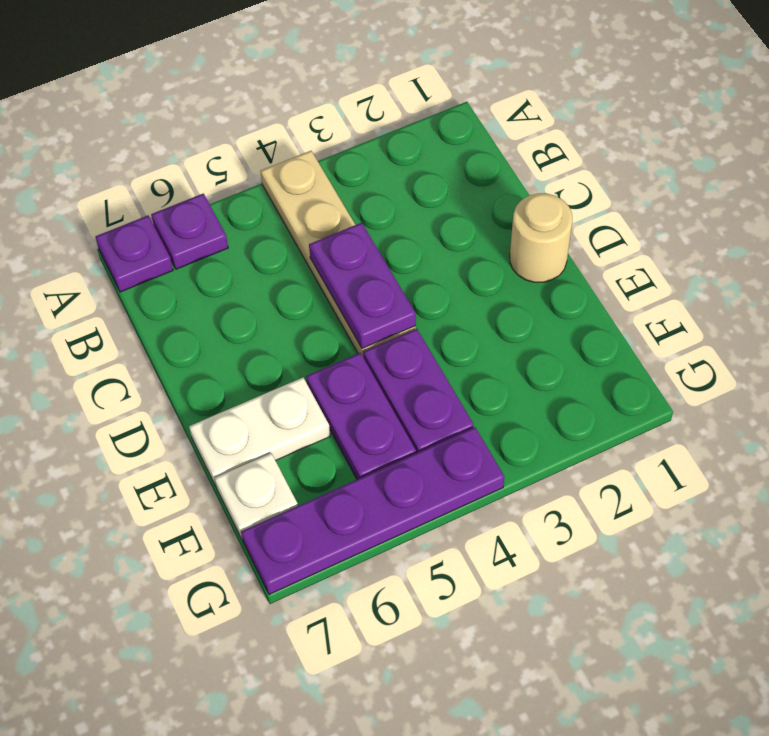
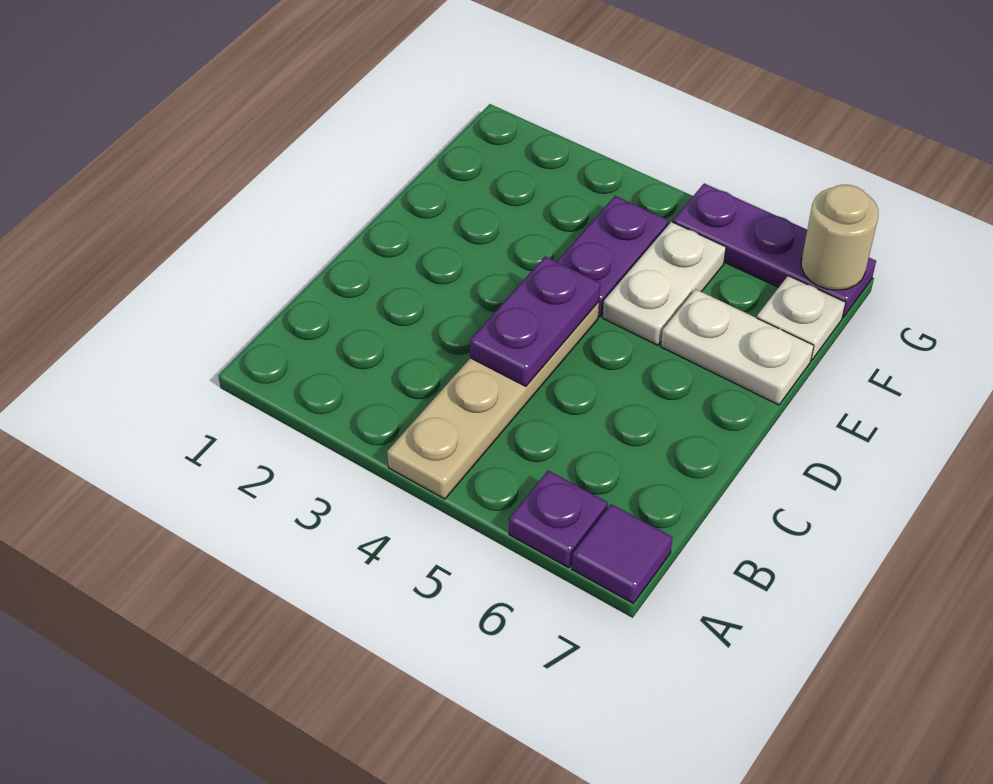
purple plate A7 level 1 -> purple tile A7 level 1
tan round brick D1 level 1 -> tan round brick G7 level 2
purple plate E5:F5 level 1 -> white plate E5:F5 level 1
purple plate G4:G7 level 1 -> purple plate G5:G7 level 1

